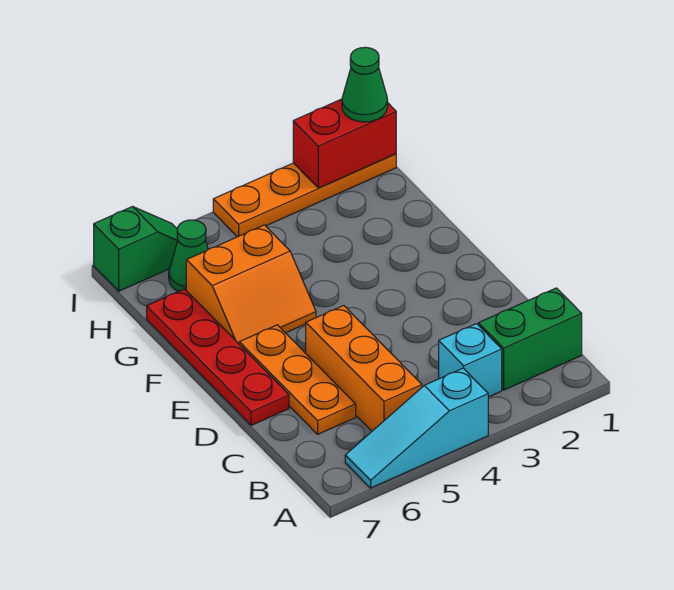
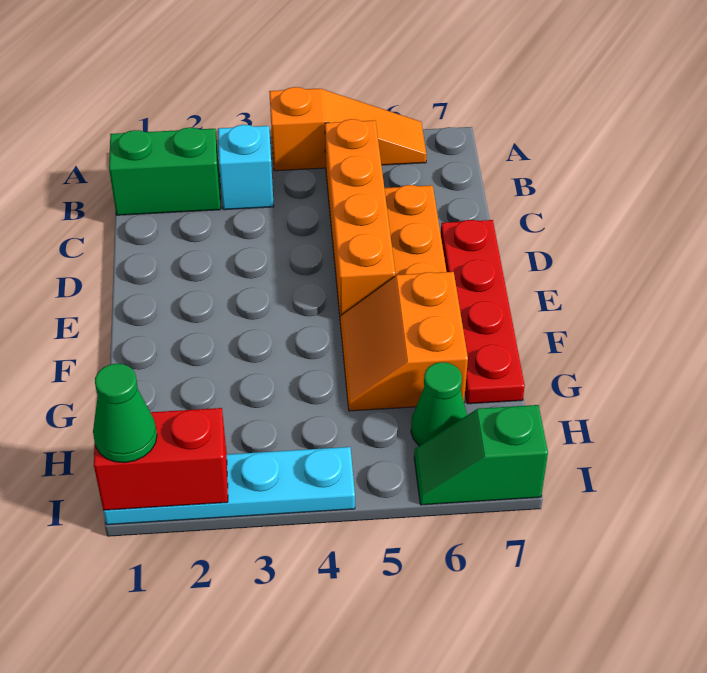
cyan slope A4:A6 level 1 top 4 -> orange slope A4:A6 level 1 top 4
orange brick B5:D5 level 1 -> orange brick B5:E5 level 1
orange slope F5:G6 level 1 top G -> orange slope F5:G6 level 1 top 6
orange plate I1:I4 level 1 -> cyan plate I1:I4 level 1

